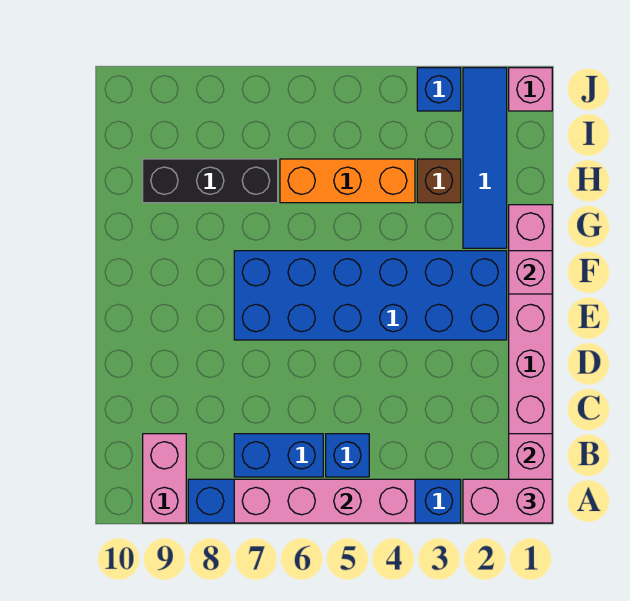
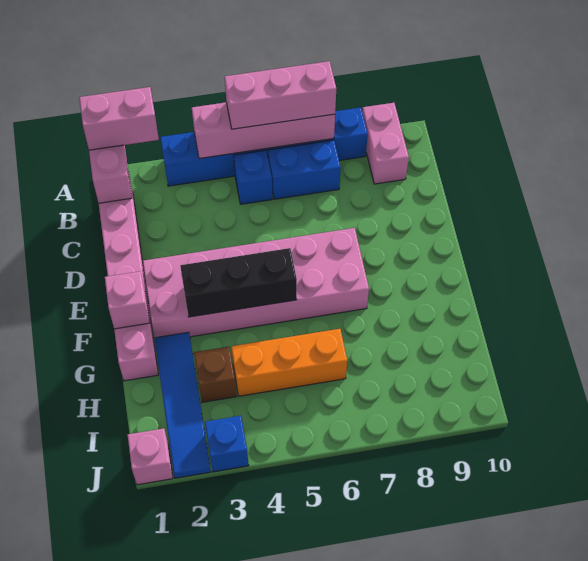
none -> pink brick A5:A7 level 3
blue brick E2:F7 level 1 -> pink brick E2:F7 level 1
black brick H7:H9 level 1 -> black brick F3:F5 level 2

